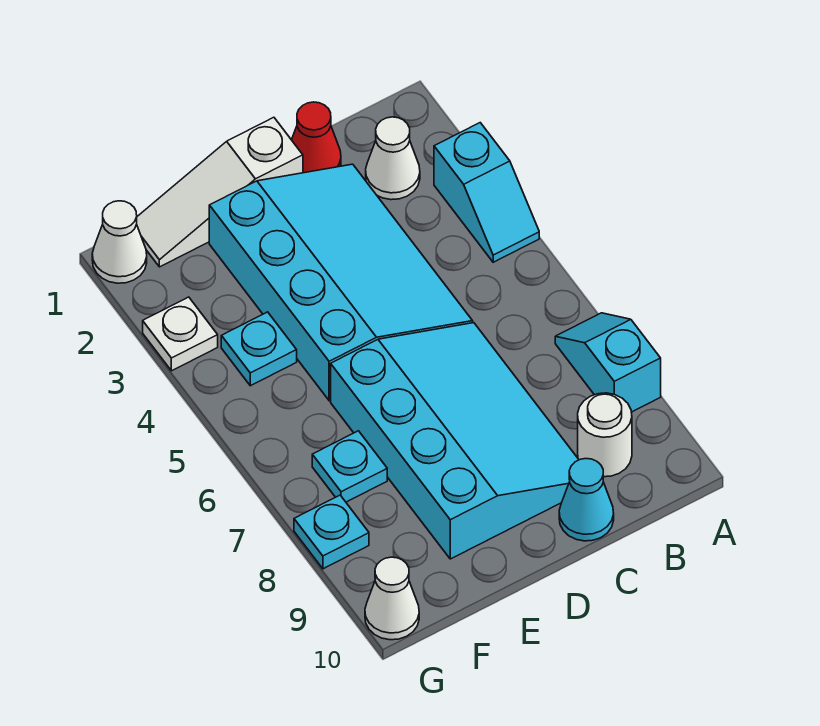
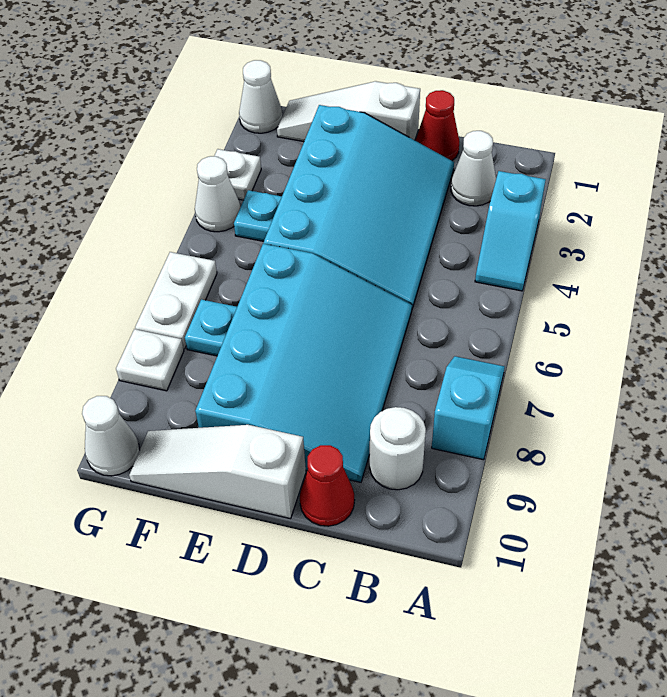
cyan cone C10 level 1 -> red cone C10 level 1
none -> white slope D10:F10 level 1 top D
none -> white cone G4 level 1
none -> white plate G6:G7 level 1
cyan plate G8 level 1 -> white plate G8 level 1

